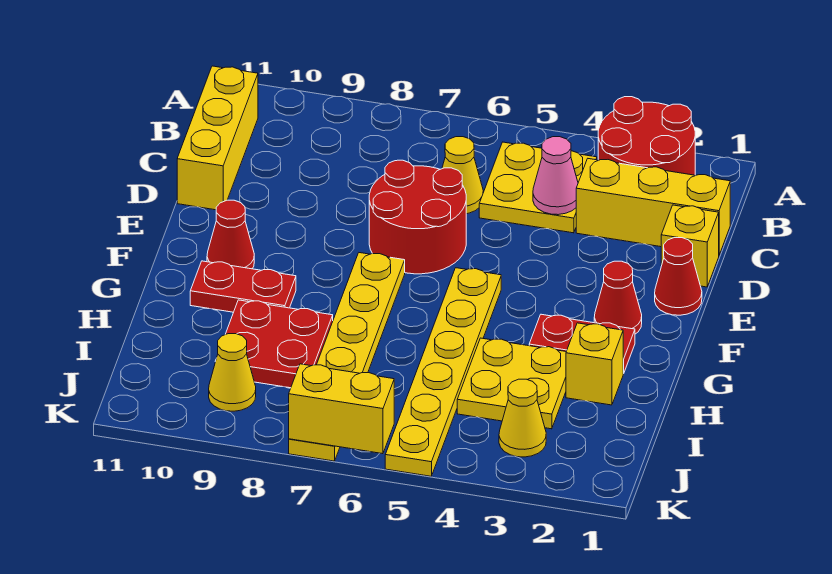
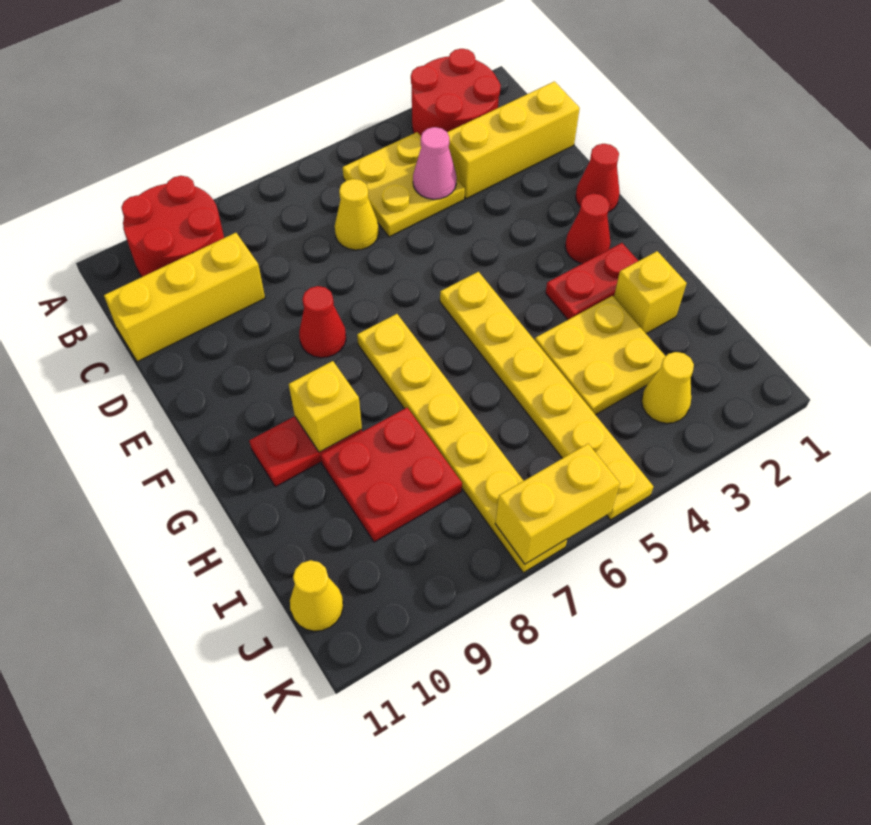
yellow brick B11:D11 level 1 -> yellow brick C9:C11 level 1
yellow brick D1 level 1 -> yellow brick G9 level 2
red round brick D6:E7 level 1 -> red round brick A9:B10 level 1
red cone F10 level 1 -> red cone E8 level 1
yellow cone J9 level 1 -> yellow cone J11 level 1

